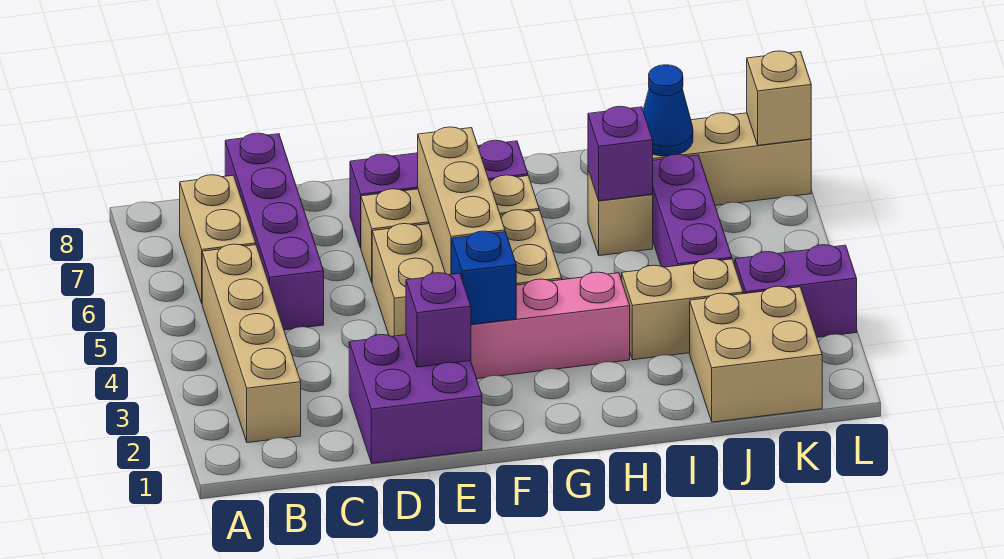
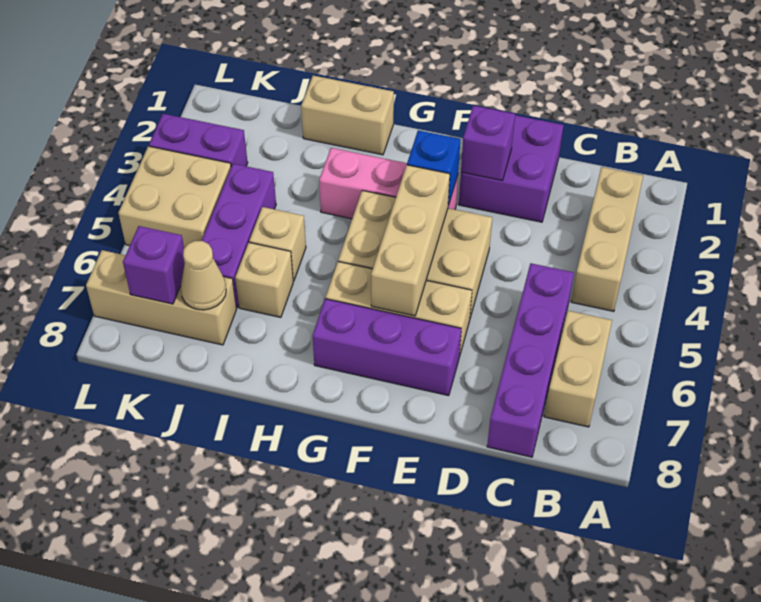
tan brick B2:B5 level 1 -> tan brick B2:B4 level 1
tan brick I3:J3 level 1 -> tan brick H1:I1 level 1
purple brick I6 level 2 -> purple brick K7 level 2
tan brick J1:K2 level 1 -> tan brick K4:L5 level 1
blue cone J7 level 2 -> tan cone J7 level 2
tan brick L7 level 2 -> tan brick I5 level 1

